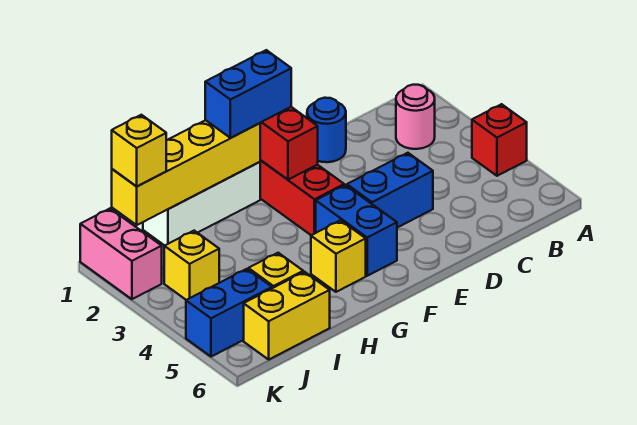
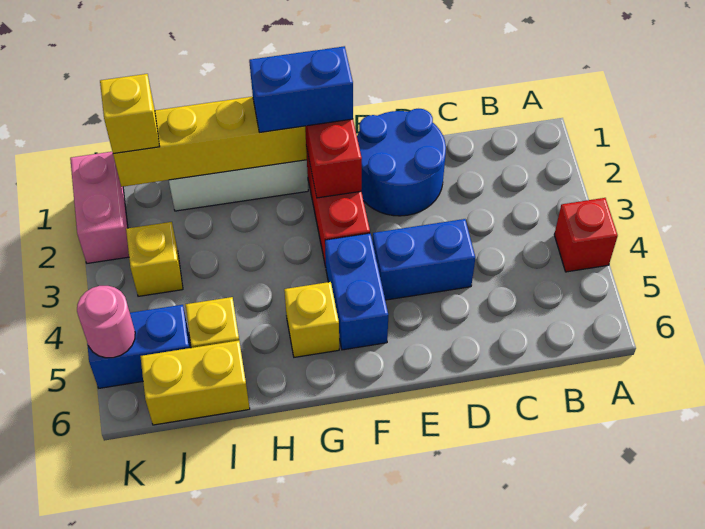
pink round brick B2 level 1 -> pink round brick K5 level 2
blue round brick D1 level 1 -> blue round brick D1:E2 level 1

